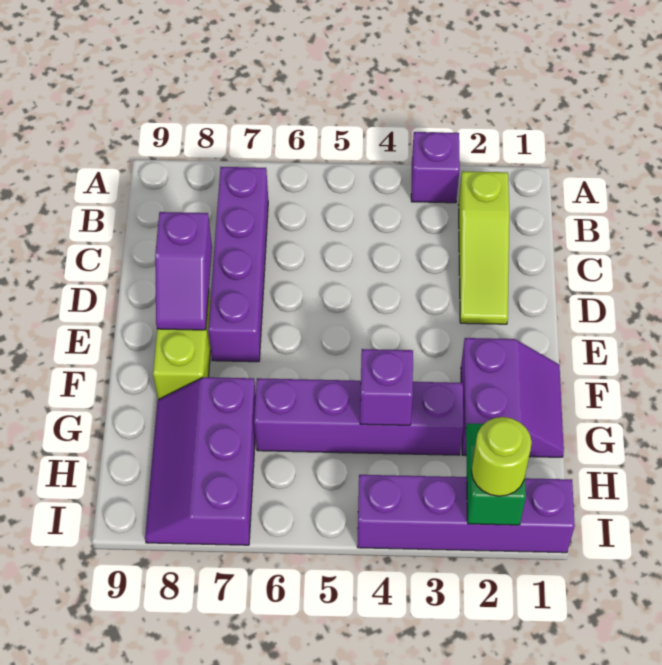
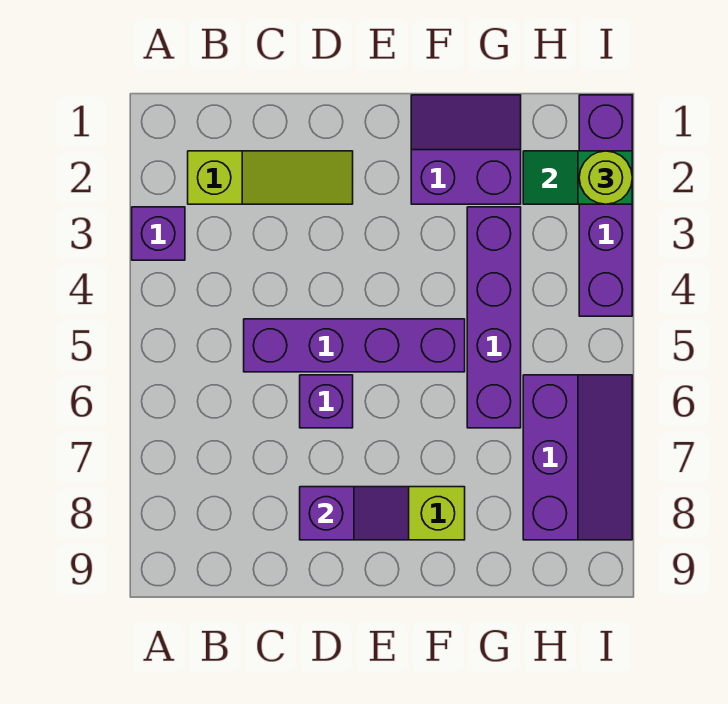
purple brick B7:E7 level 1 -> purple brick C5:F5 level 1
purple brick G4 level 2 -> purple brick D6 level 1
purple slope G7:I8 level 1 top 7 -> purple slope H6:I8 level 1 top H

